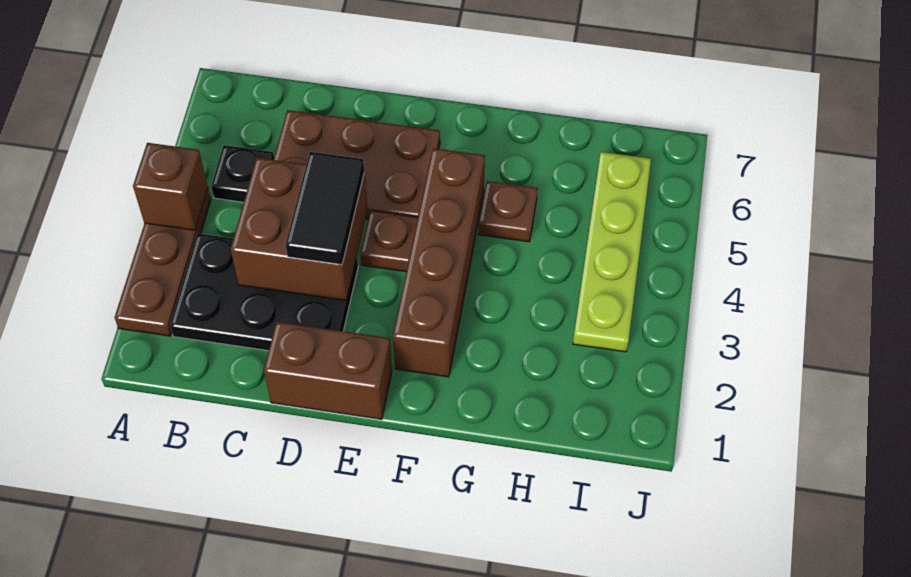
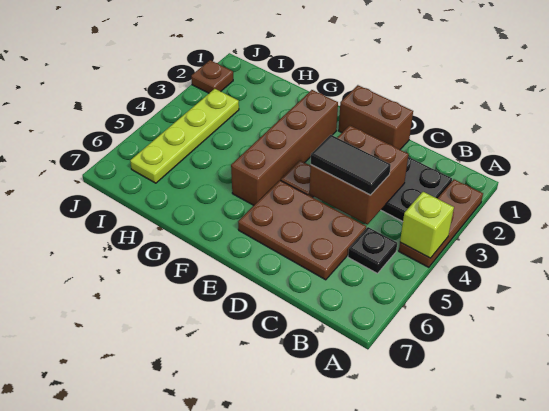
brown brick A4 level 2 -> lime brick A4 level 2
black tile D3:D4 level 3 -> black tile C4:D4 level 3
brown plate G5 level 1 -> brown plate J2 level 1

